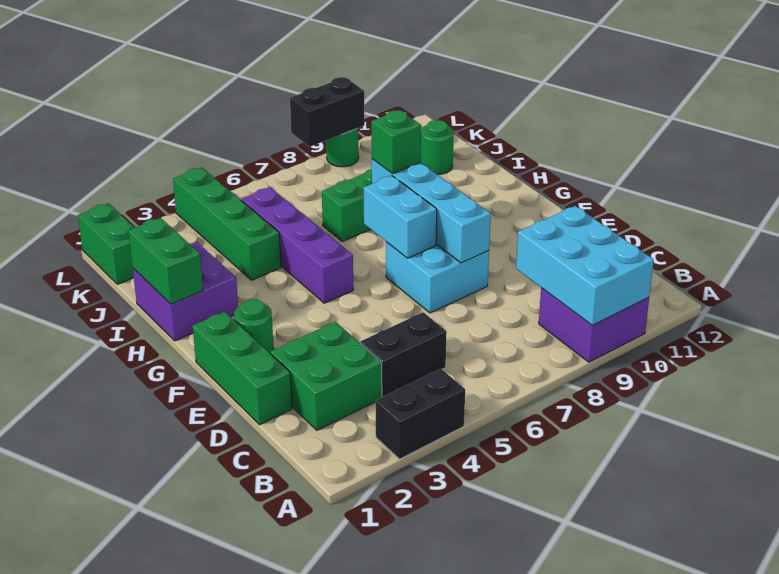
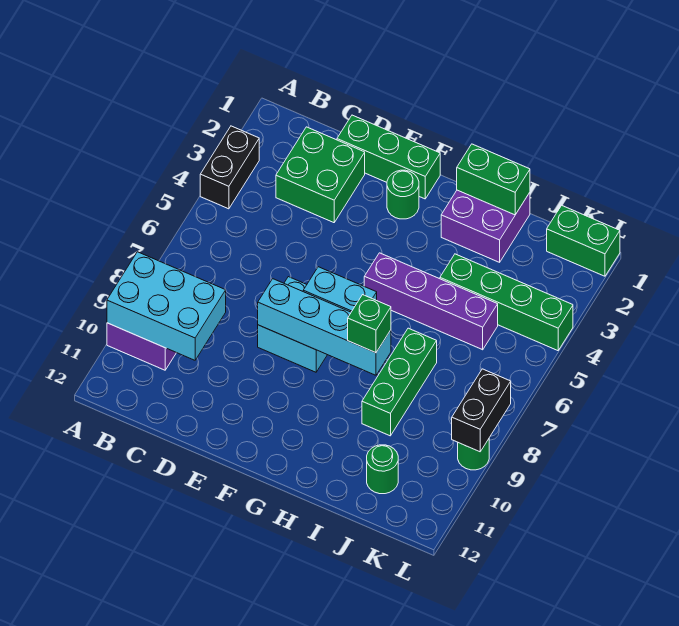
black brick C4:C5 level 1 -> none

